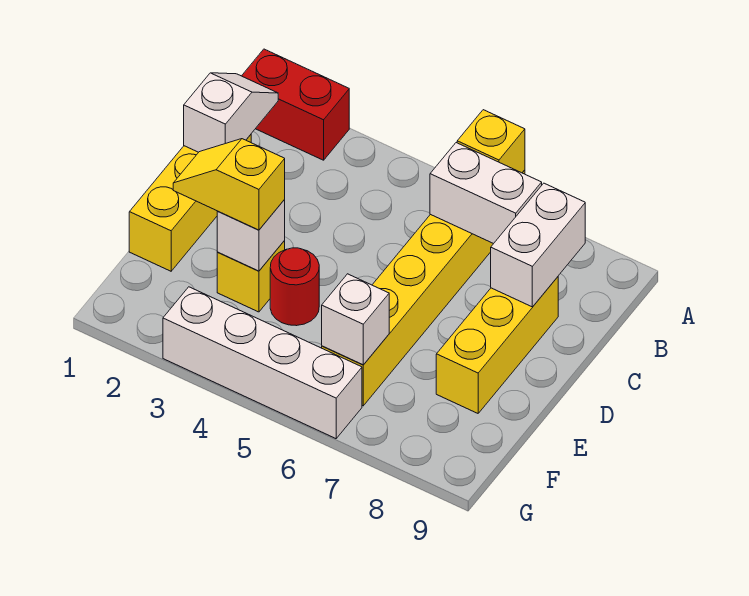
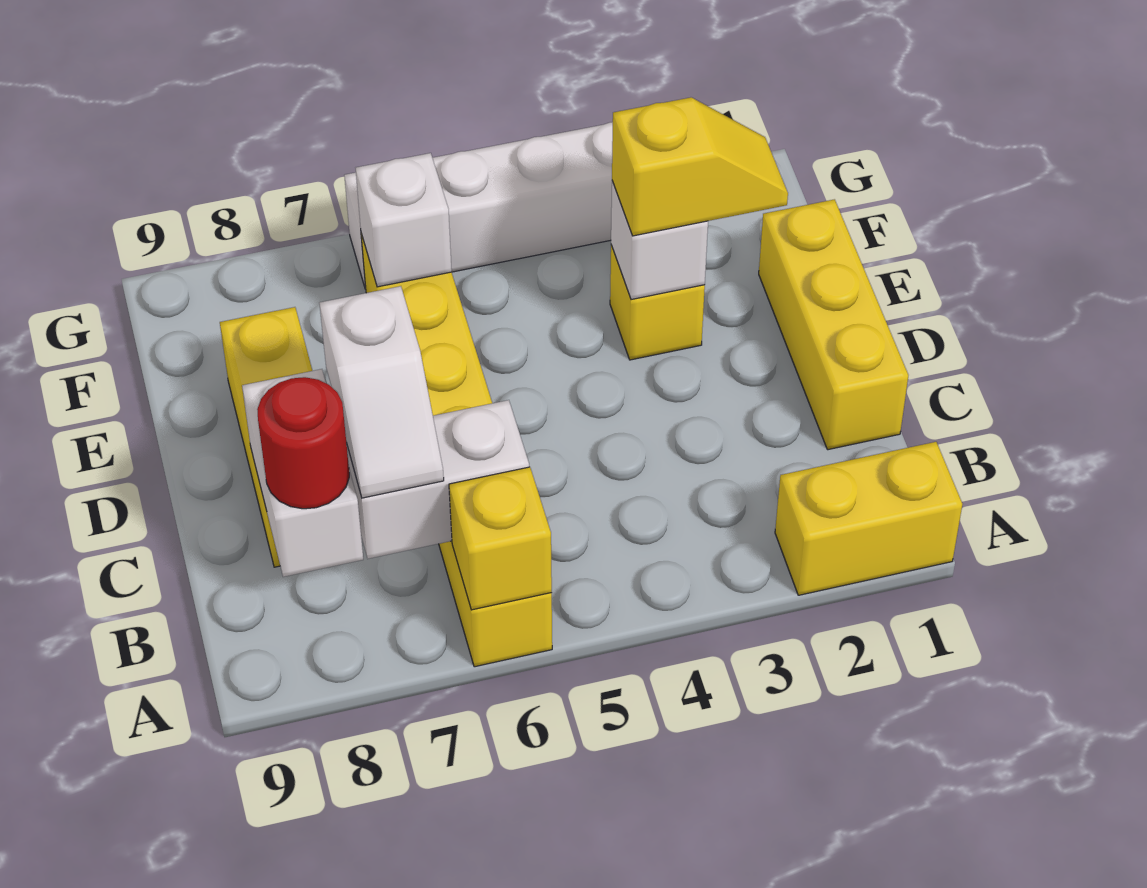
red brick A1:A2 level 1 -> yellow brick A1:A2 level 1
white slope B1:C1 level 2 top C -> white slope B7:C7 level 3 top C
red round brick E4 level 1 -> red round brick B8 level 3

